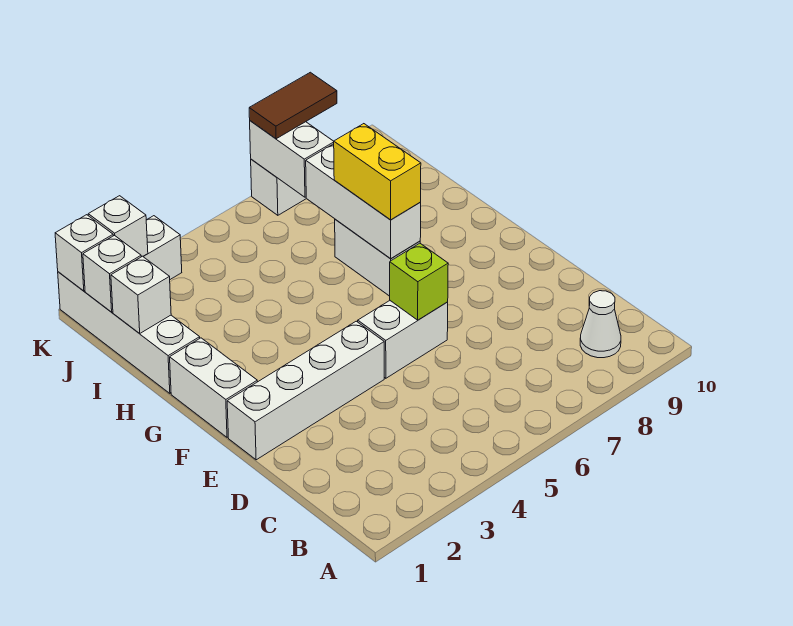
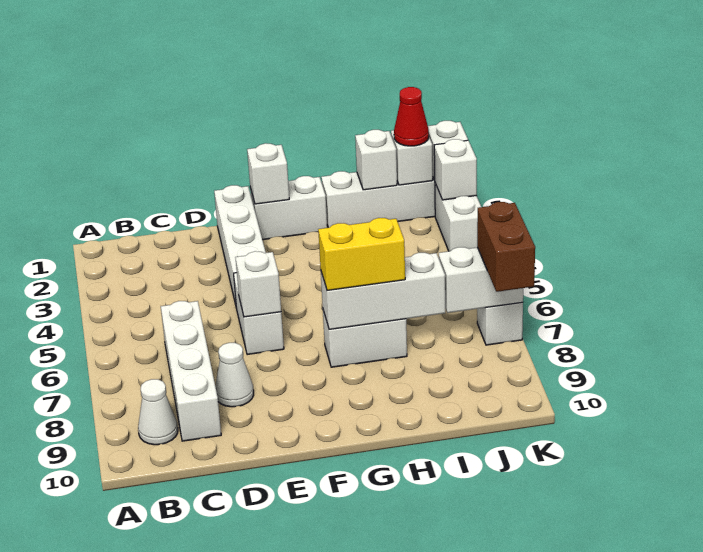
none -> white brick C6:C9 level 1
none -> white cone D8 level 1
lime brick E6 level 2 -> white brick E6 level 2
none -> white brick F1 level 2
none -> red cone J1 level 3
brown tile K7:K8 level 3 -> brown brick K7:K8 level 3

